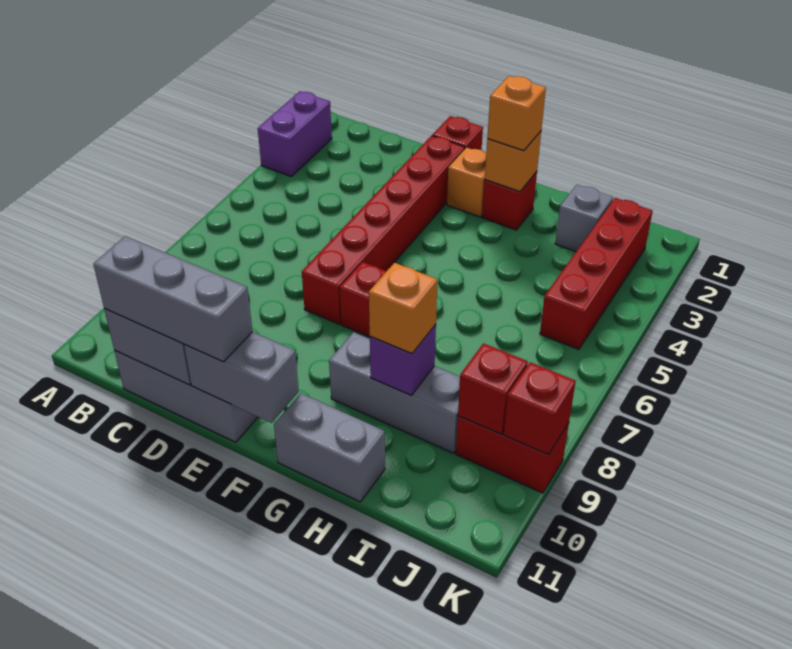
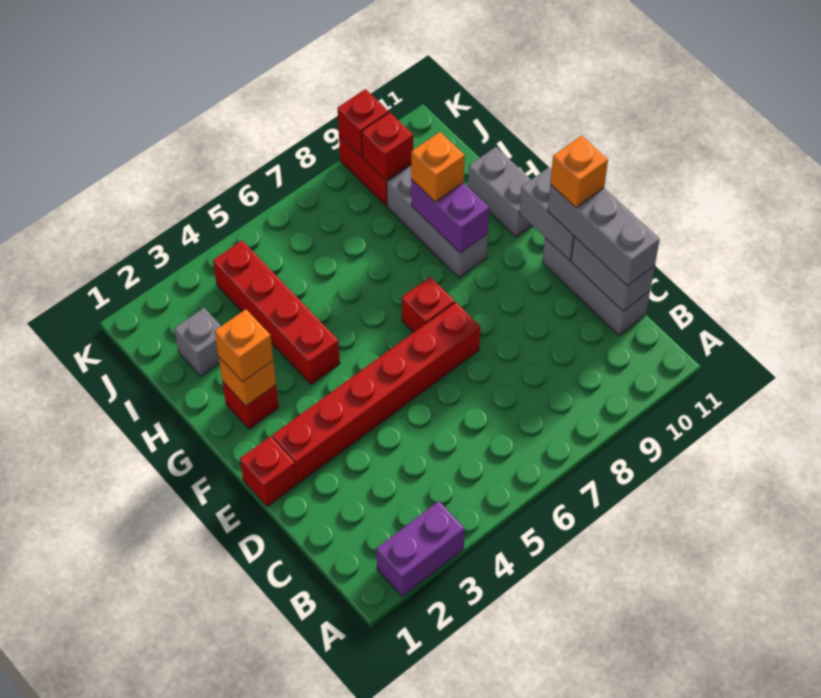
orange brick F2 level 1 -> orange brick E11 level 4
purple brick H9 level 2 -> purple brick G9:H9 level 2
red brick J2:J5 level 1 -> red brick G4:J4 level 1

